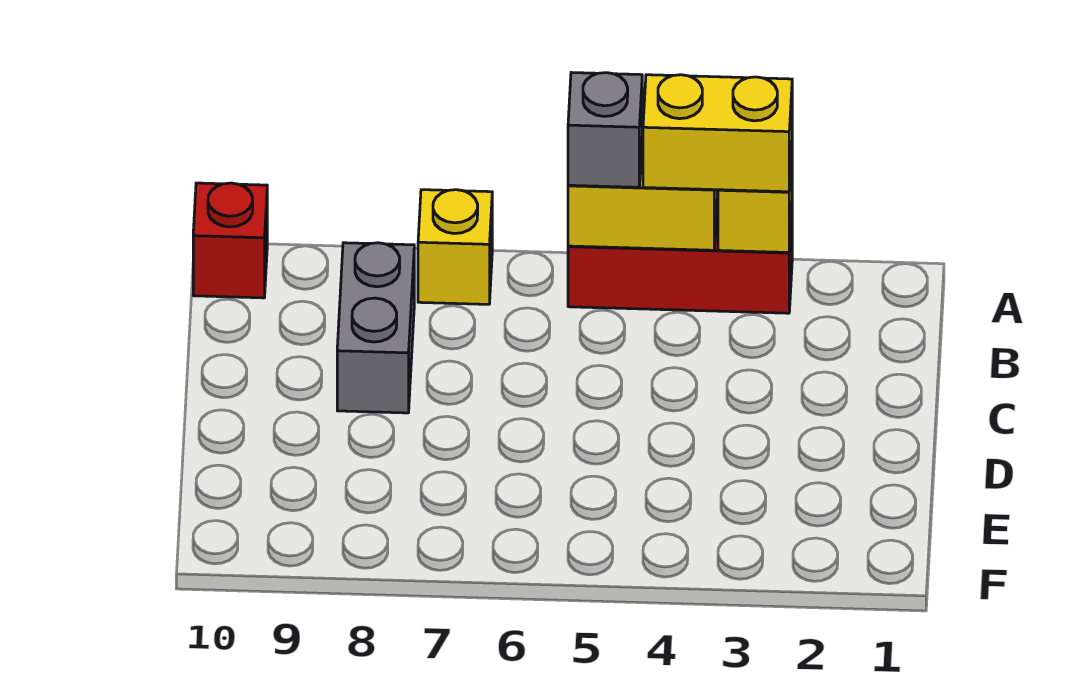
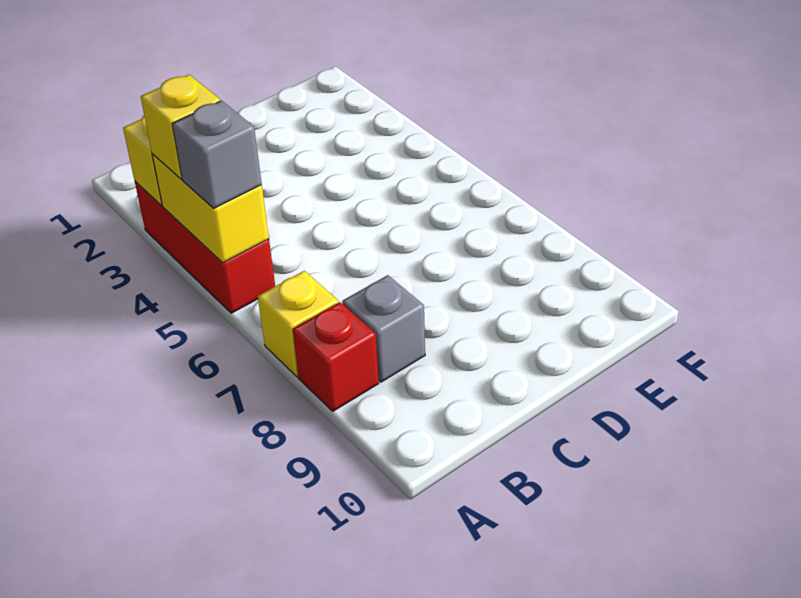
yellow brick A3:A4 level 3 -> yellow brick A4 level 3
red brick A10 level 1 -> red brick A8 level 1
grey brick B8:C8 level 1 -> grey brick B8 level 1

